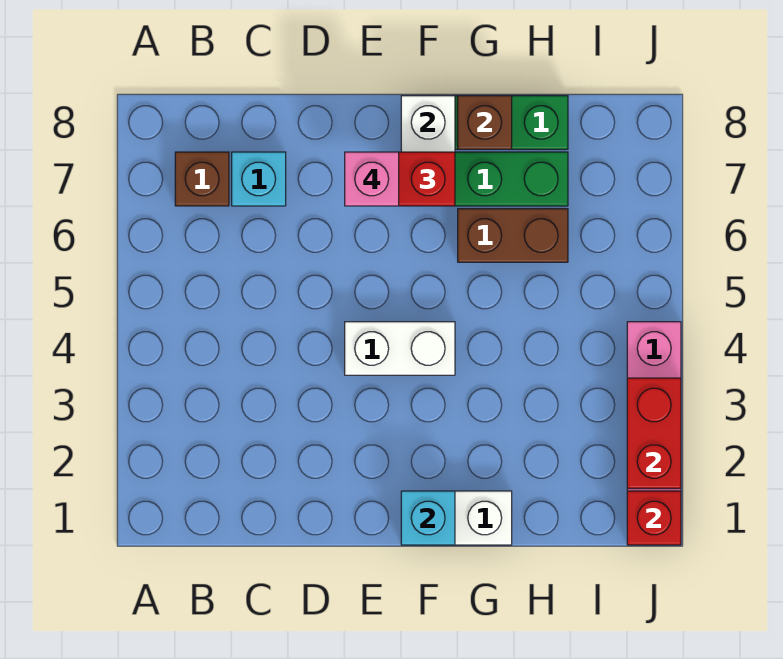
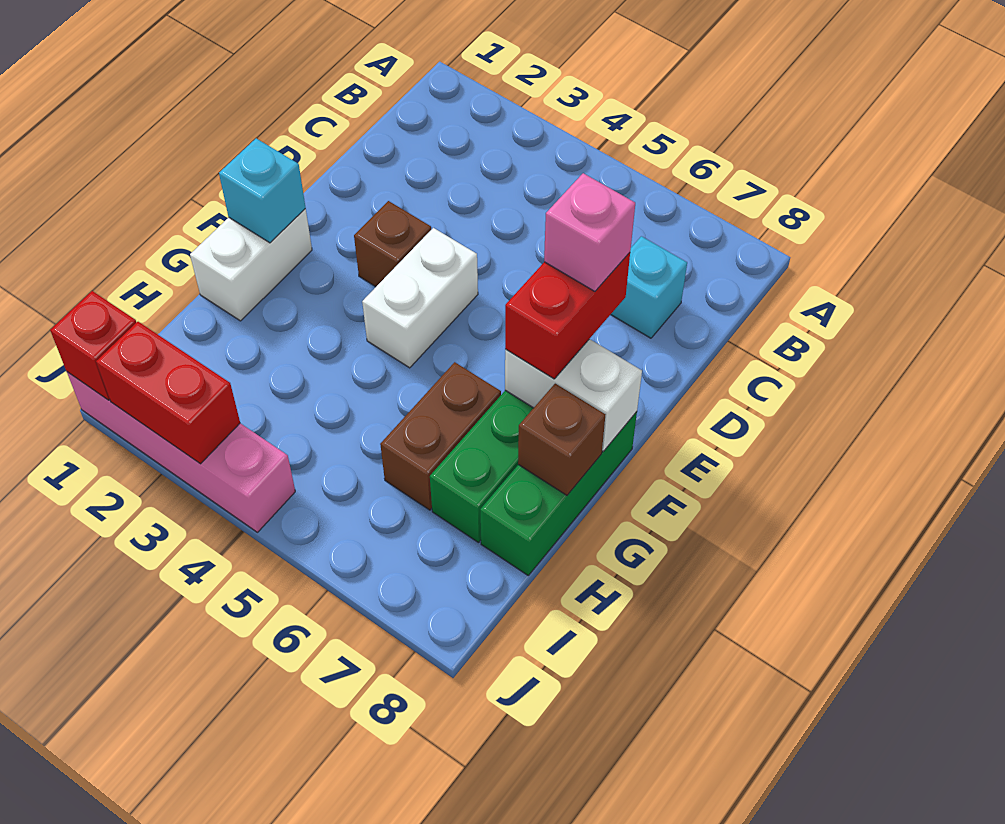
brown brick B7 level 1 -> brown brick E3 level 1

